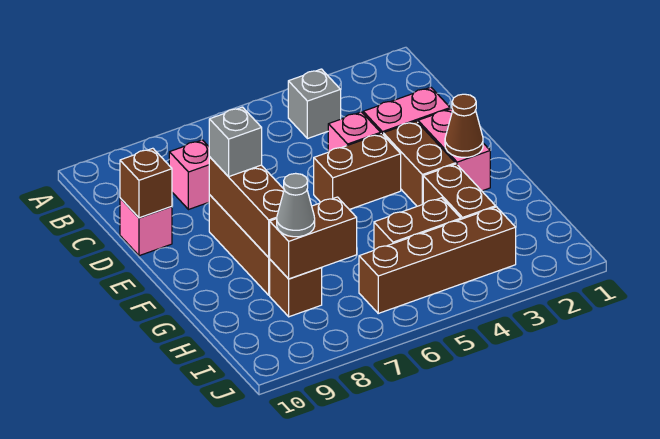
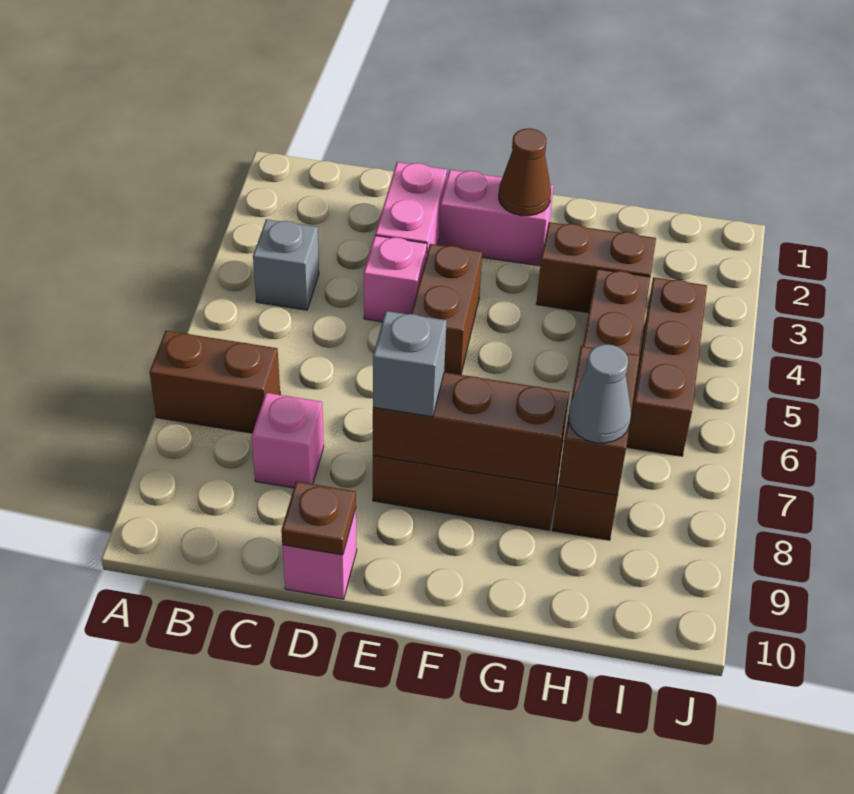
brown brick D10 level 2 -> brown plate D10 level 2
brown brick E3:F3 level 1 -> brown brick A7:B7 level 1
brown brick I3:I6 level 1 -> brown brick I4:I6 level 1

